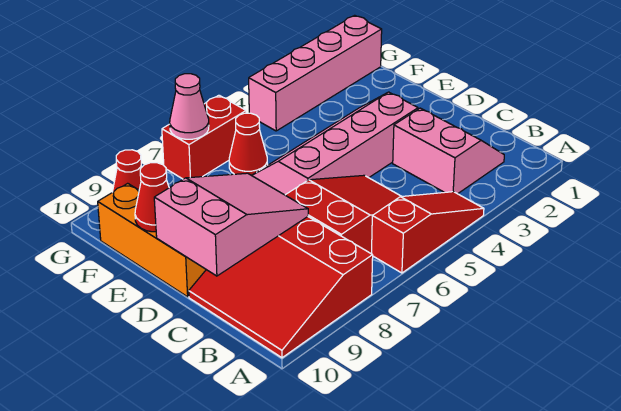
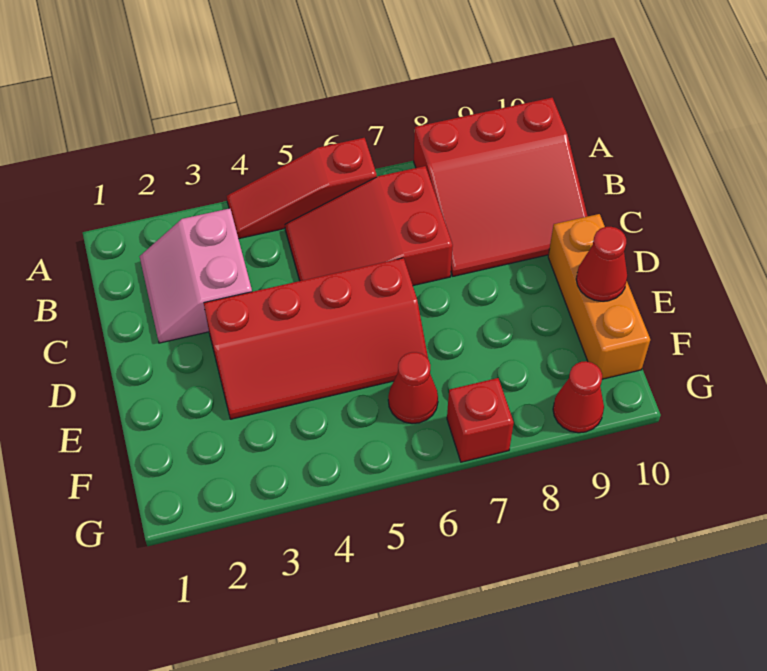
red slope A8:C10 level 1 top 8 -> red slope A8:C10 level 1 top A
pink slope C8:D10 level 2 top 10 -> none
pink slope D3:E6 level 1 top D -> red slope D3:E6 level 1 top D
pink brick G1:G4 level 1 -> none
red brick G6:G7 level 1 -> red brick G7 level 1
pink cone G7 level 2 -> none

